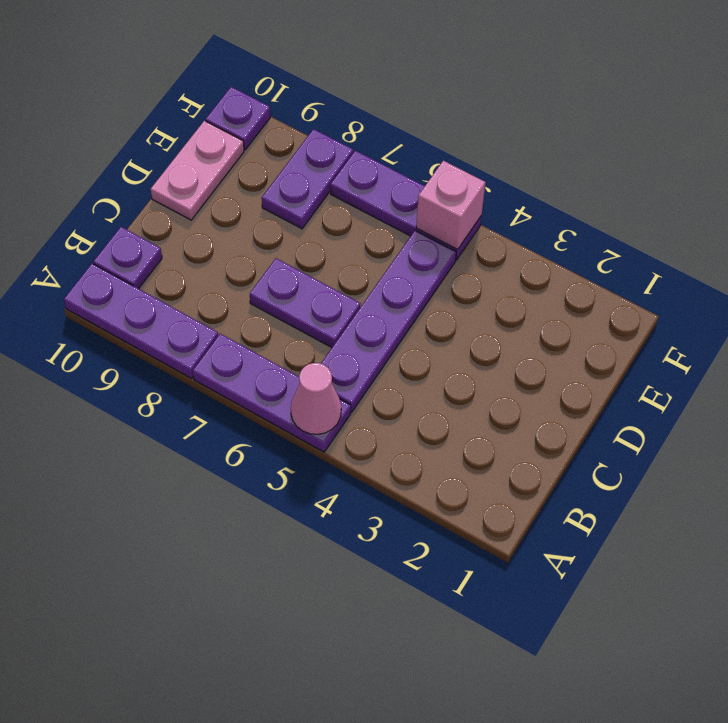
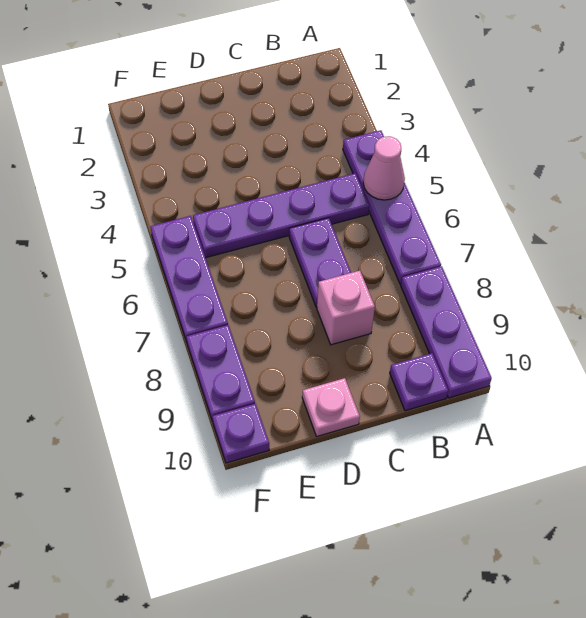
purple plate A5:A7 level 1 -> purple plate A4:A7 level 1
pink plate D10:E10 level 1 -> pink plate D10 level 1
purple plate E8:F8 level 1 -> purple plate F8:F9 level 1
pink brick F5 level 2 -> pink brick C8 level 1

